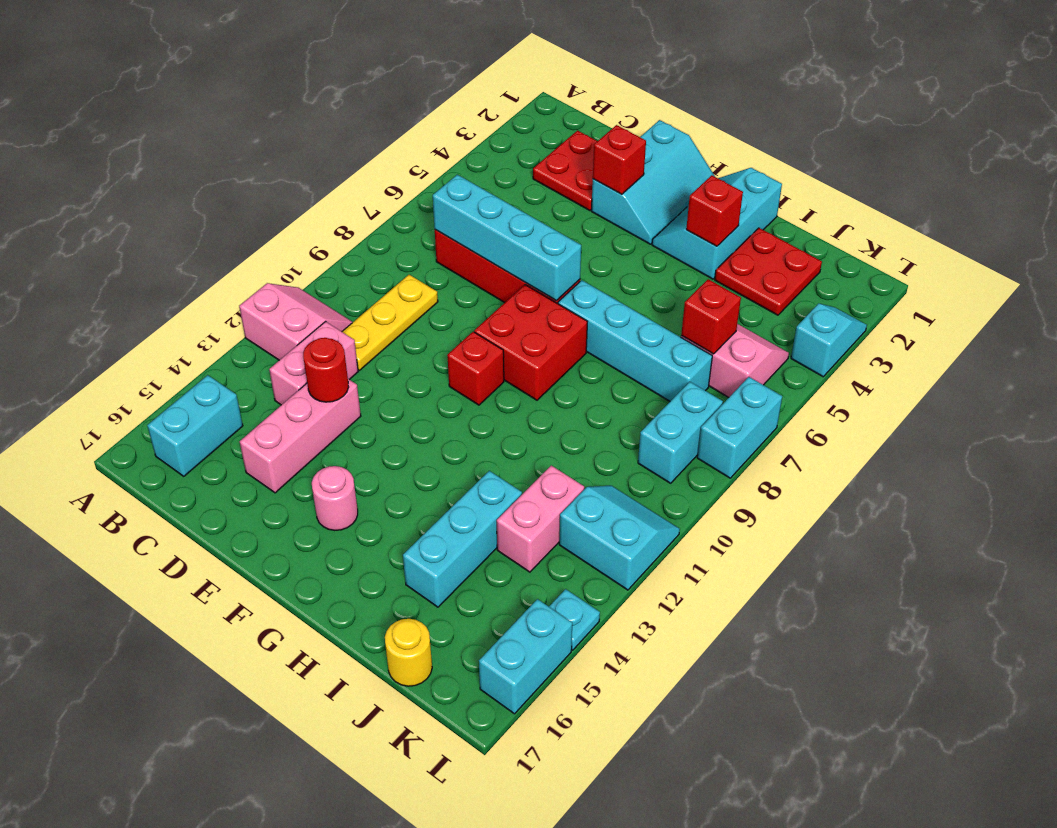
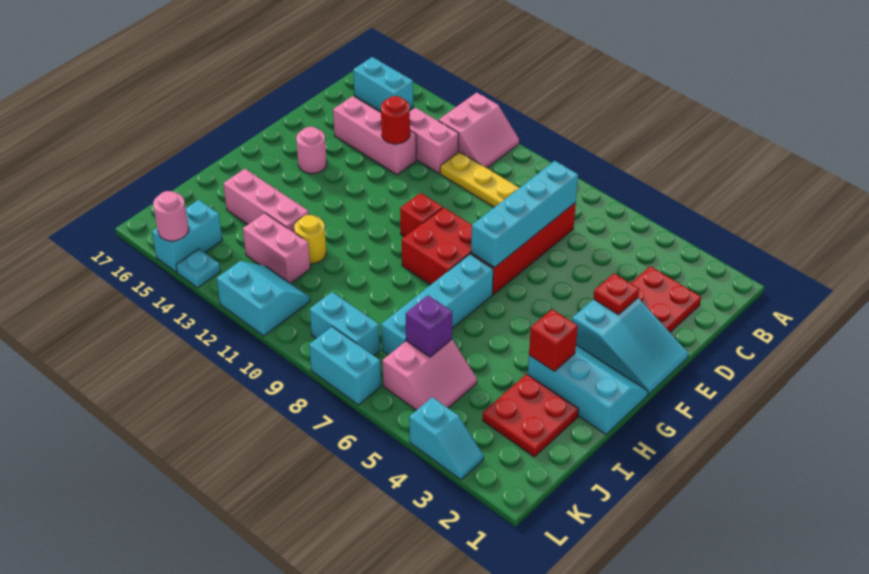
cyan slope E1:F3 level 1 top E -> cyan slope E1:F3 level 1 top 3
red brick E3 level 2 -> red plate E3 level 2
cyan brick I13:I15 level 1 -> pink brick I13:I15 level 1
red brick J6 level 2 -> purple brick J6 level 2
yellow round brick J17 level 1 -> yellow round brick I12 level 1
cyan slope K11:L12 level 1 top 12 -> cyan slope K11:L12 level 1 top L
cyan brick L15:L16 level 1 -> cyan brick K15:L15 level 1
none -> pink round brick L15 level 2

